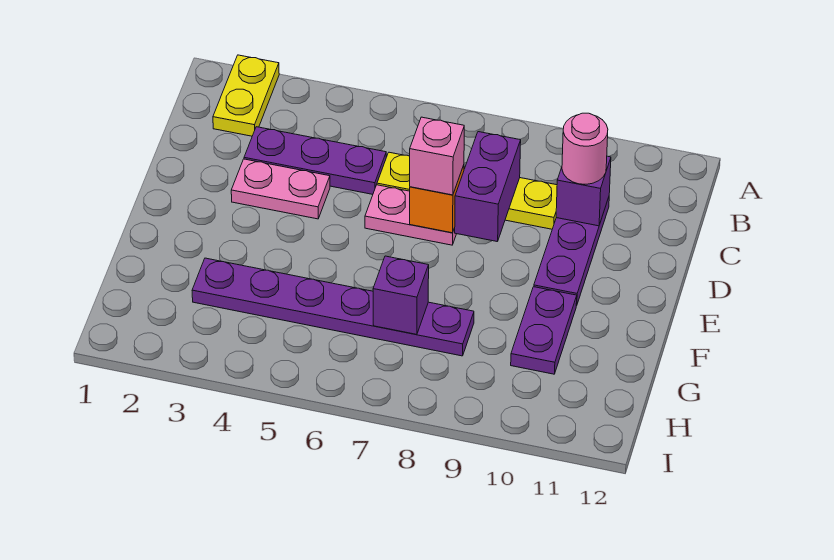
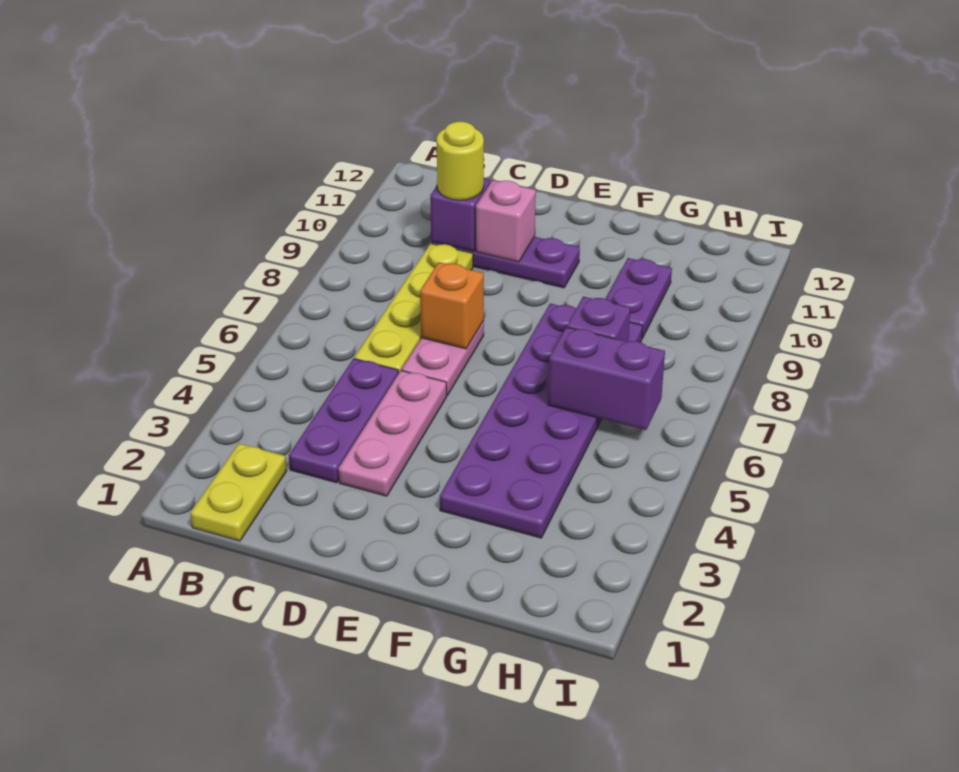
yellow plate A2:B2 level 1 -> yellow plate B1:B2 level 1
purple brick C8:D8 level 2 -> purple brick G6:H6 level 2
pink round brick C10 level 3 -> yellow round brick C10 level 3
pink plate D3:D4 level 1 -> pink plate D3:D5 level 1
pink brick D7 level 3 -> pink brick D10 level 2
purple plate F10:G10 level 1 -> purple plate G9:G10 level 1
purple plate G3:G8 level 1 -> purple plate F3:G8 level 1

